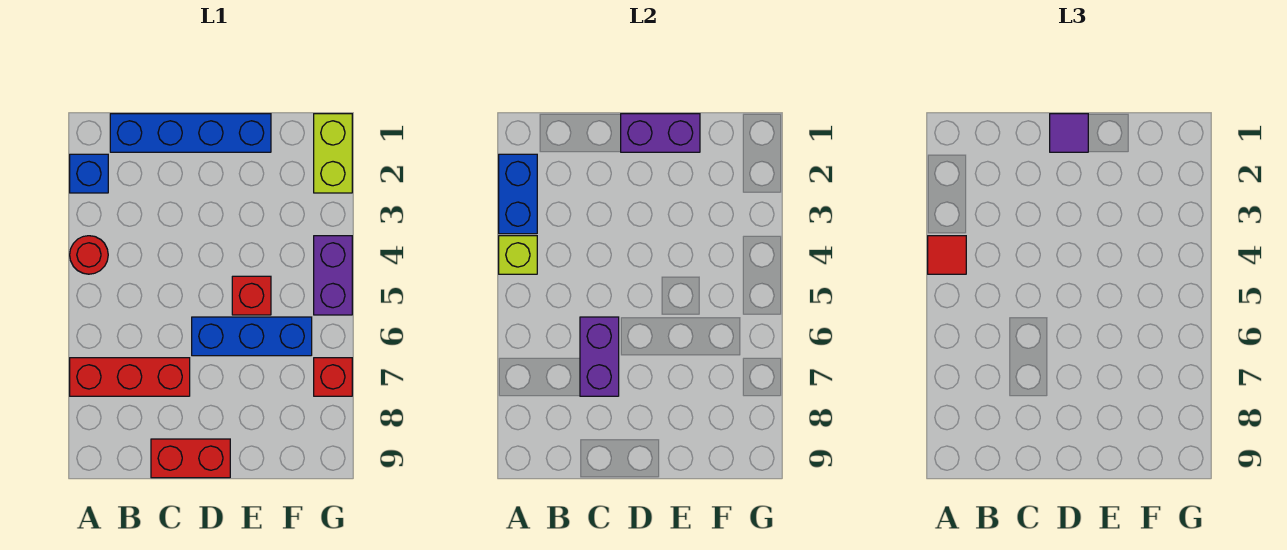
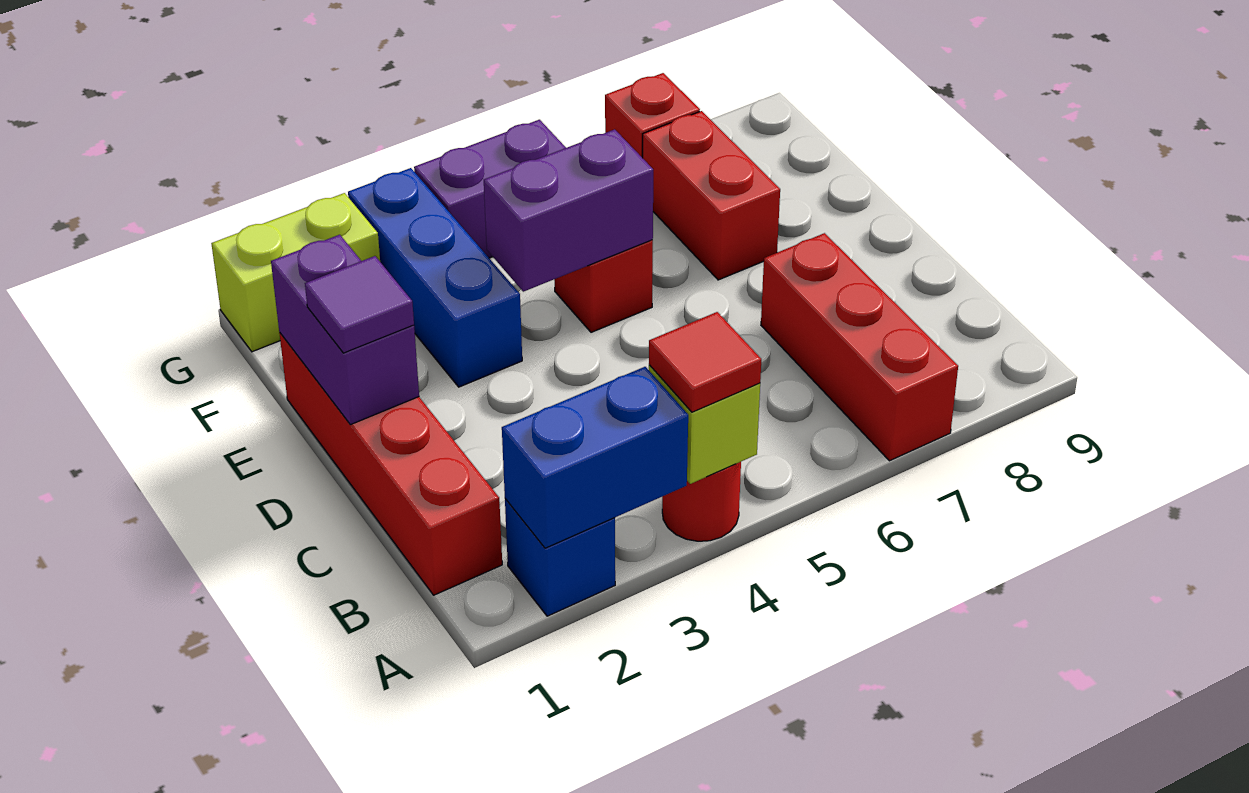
blue brick B1:E1 level 1 -> red brick B1:E1 level 1
purple brick C6:C7 level 2 -> purple brick E4:E5 level 2
red brick C9:D9 level 1 -> red brick E7:F7 level 1
blue brick D6:F6 level 1 -> blue brick E3:G3 level 1

